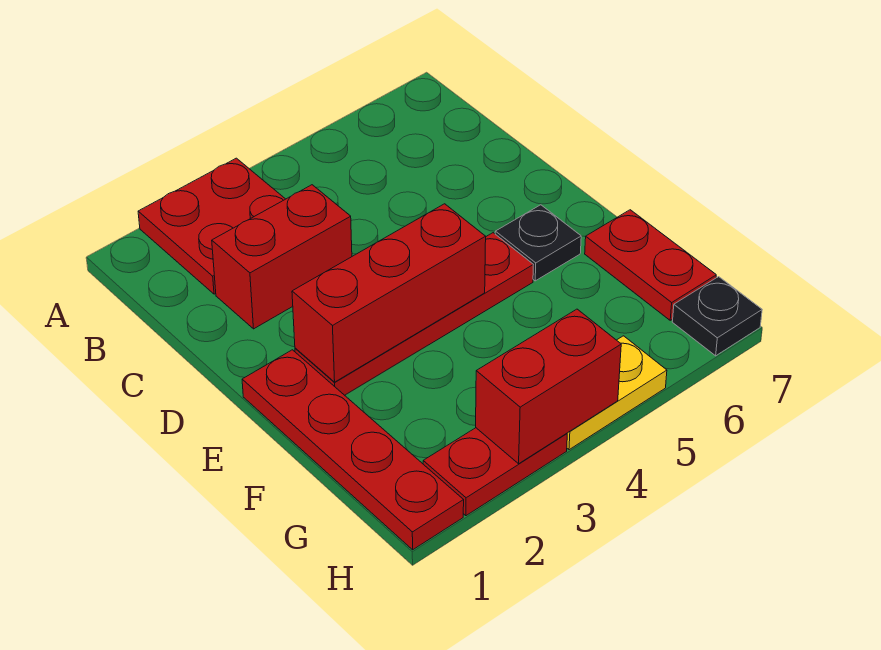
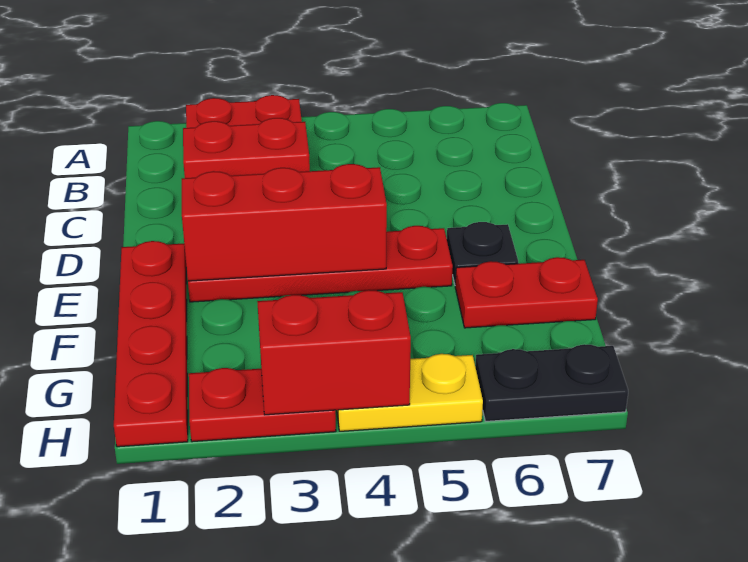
red plate F7:G7 level 1 -> red plate F6:F7 level 1
black plate H7 level 1 -> black plate H6:H7 level 1

